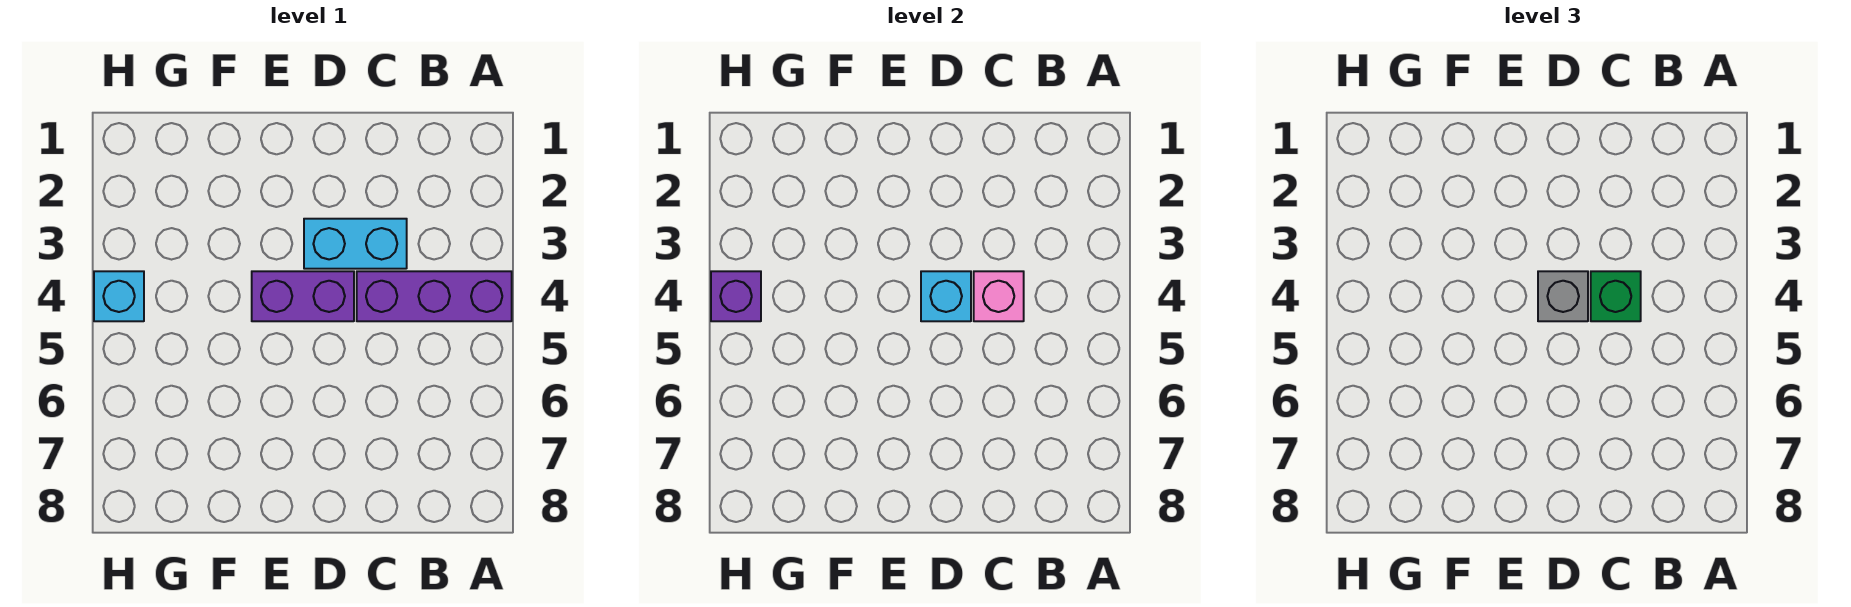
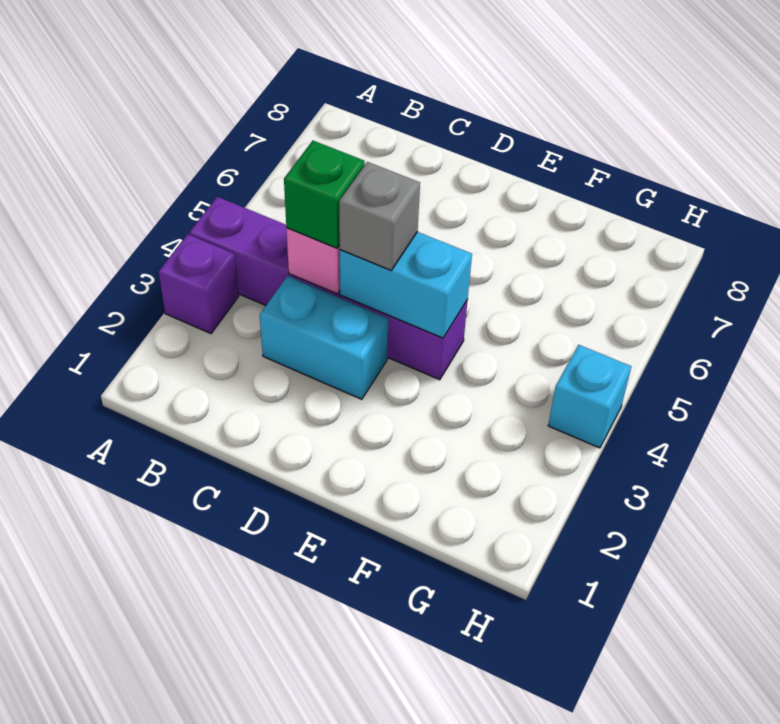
cyan brick D4 level 2 -> cyan brick D4:E4 level 2
purple brick H4 level 2 -> purple brick A3 level 1

